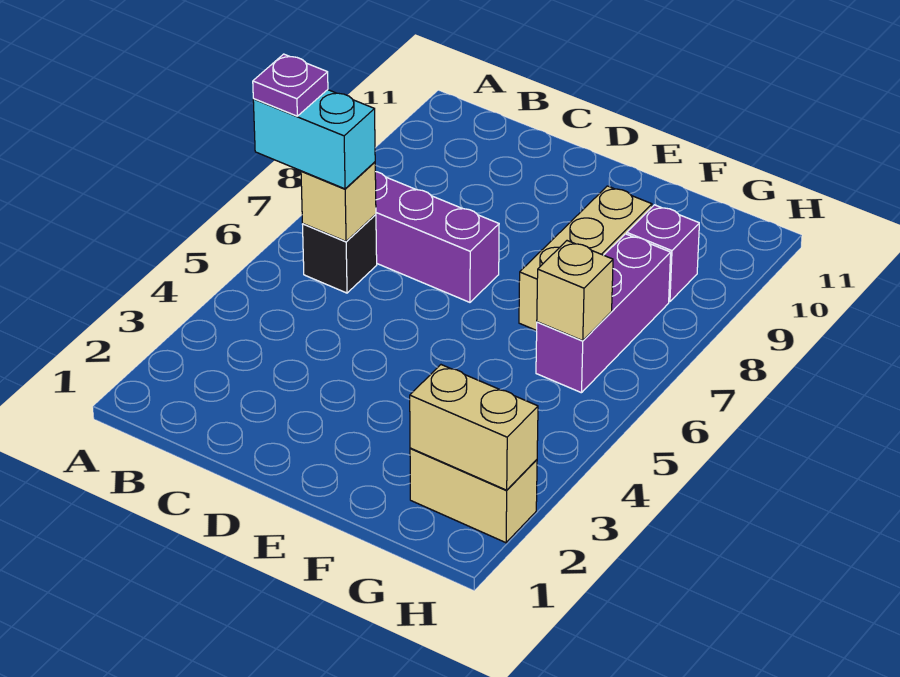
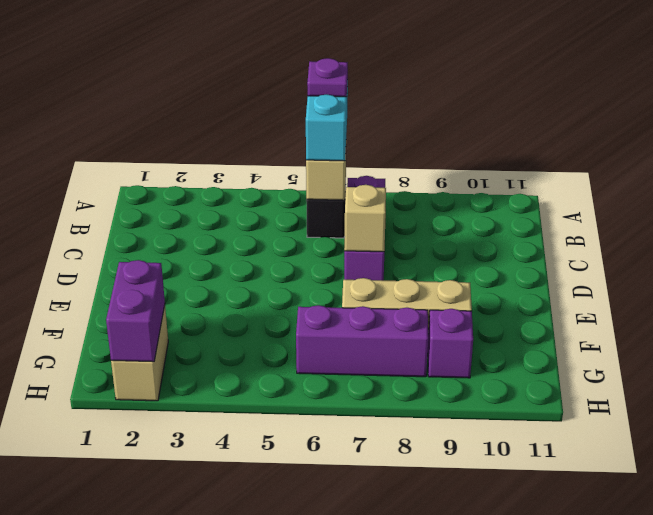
tan brick G2:H2 level 2 -> purple brick G2:H2 level 2
tan brick G6 level 2 -> tan brick D7 level 2

